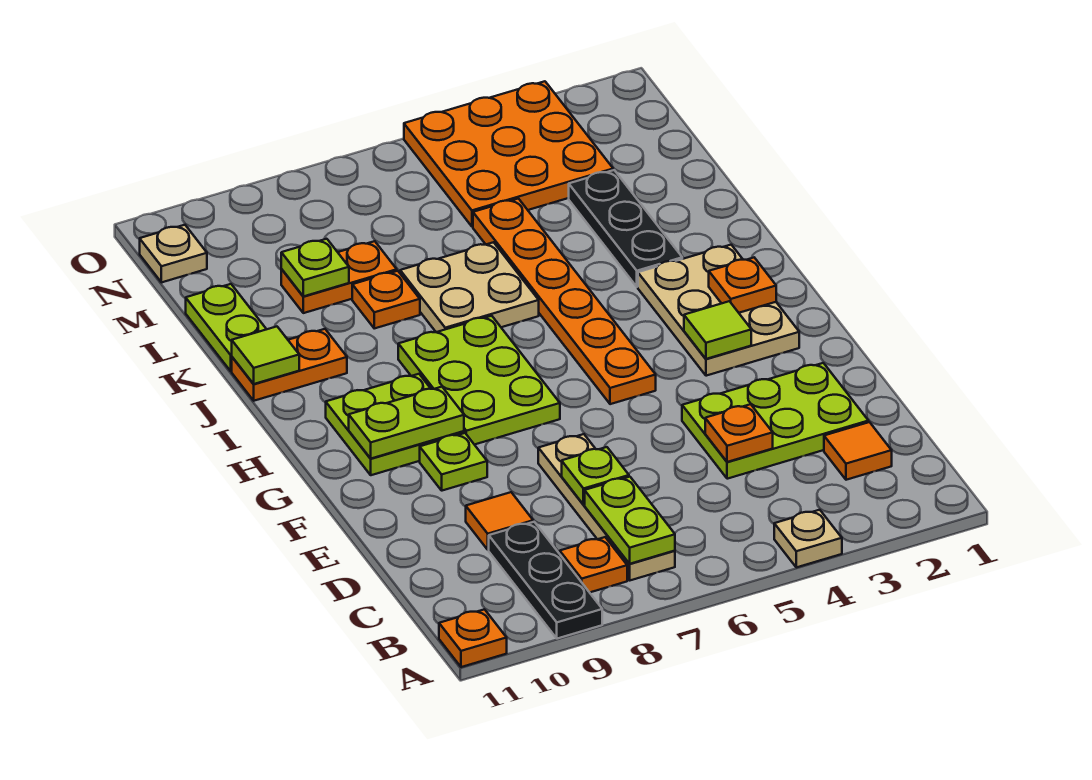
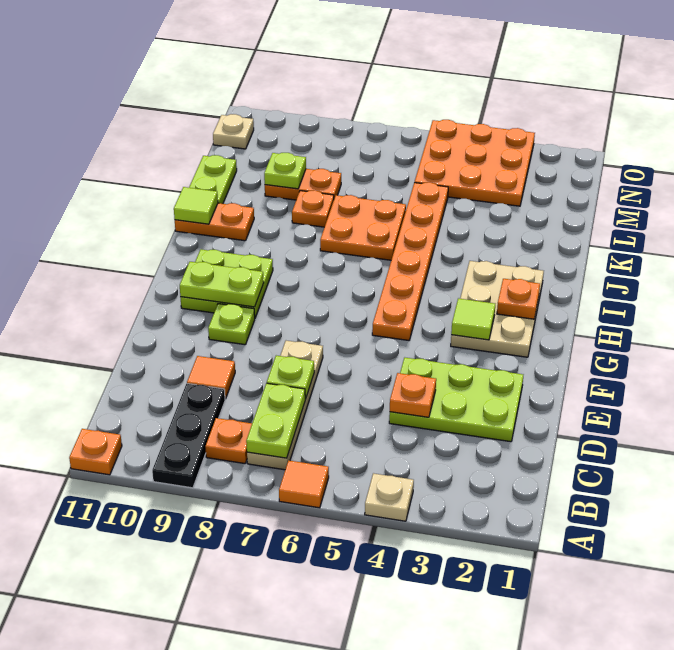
orange tile C2 level 1 -> orange tile A6 level 1
lime plate G7:I8 level 1 -> none
black plate J3:L3 level 1 -> none
tan plate J6:K7 level 1 -> orange plate J6:K7 level 1

